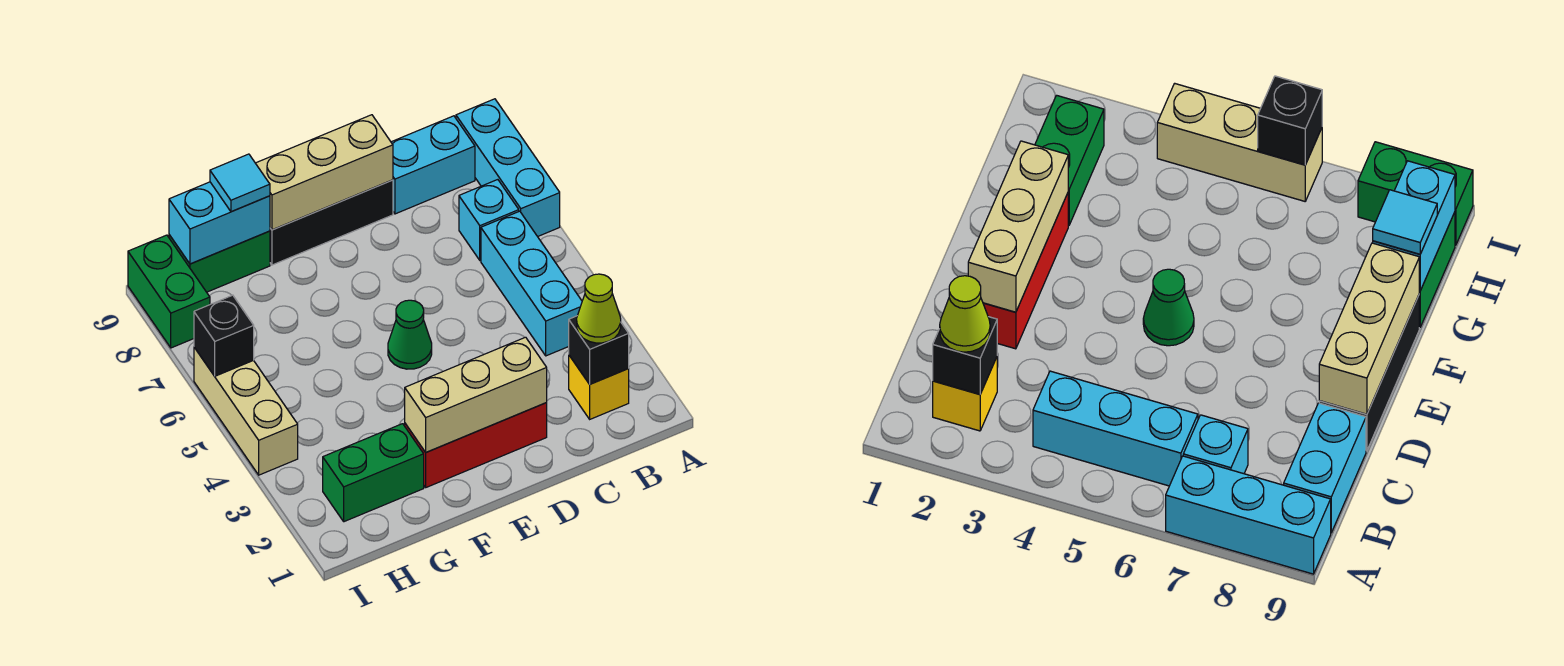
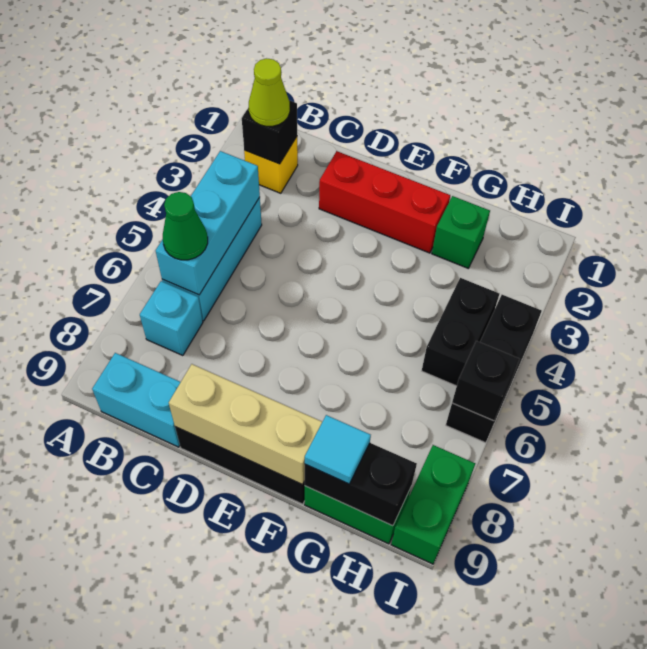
cyan brick A7:A9 level 1 -> cyan brick B4:B6 level 2
tan brick D2:F2 level 2 -> none
green cone E5 level 1 -> green cone B6 level 3
green brick G2:H2 level 1 -> green brick G2 level 1
cyan brick G9:H9 level 2 -> black brick G9:H9 level 2
none -> black brick H4:H5 level 1
tan brick I4:I6 level 1 -> black brick I4:I6 level 1

